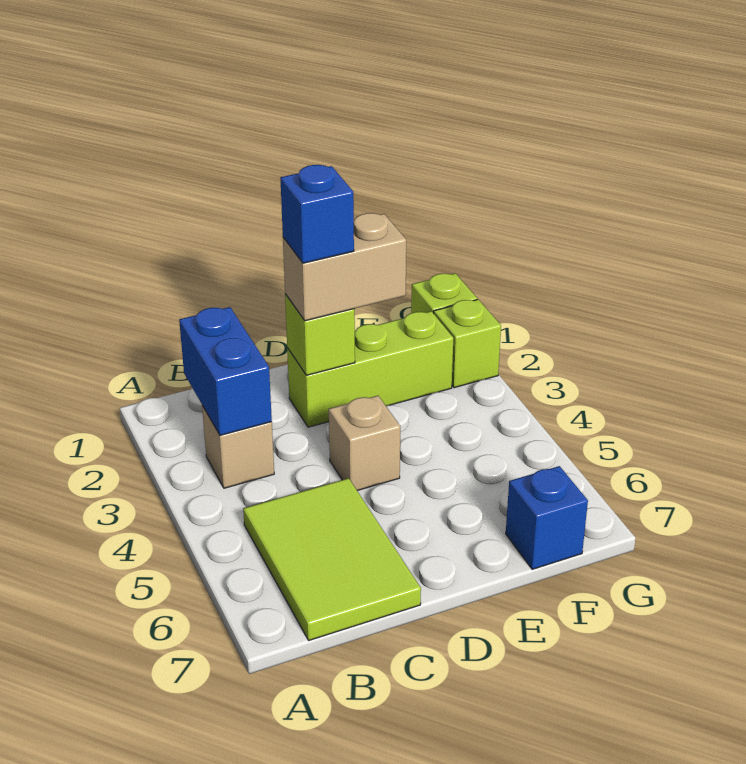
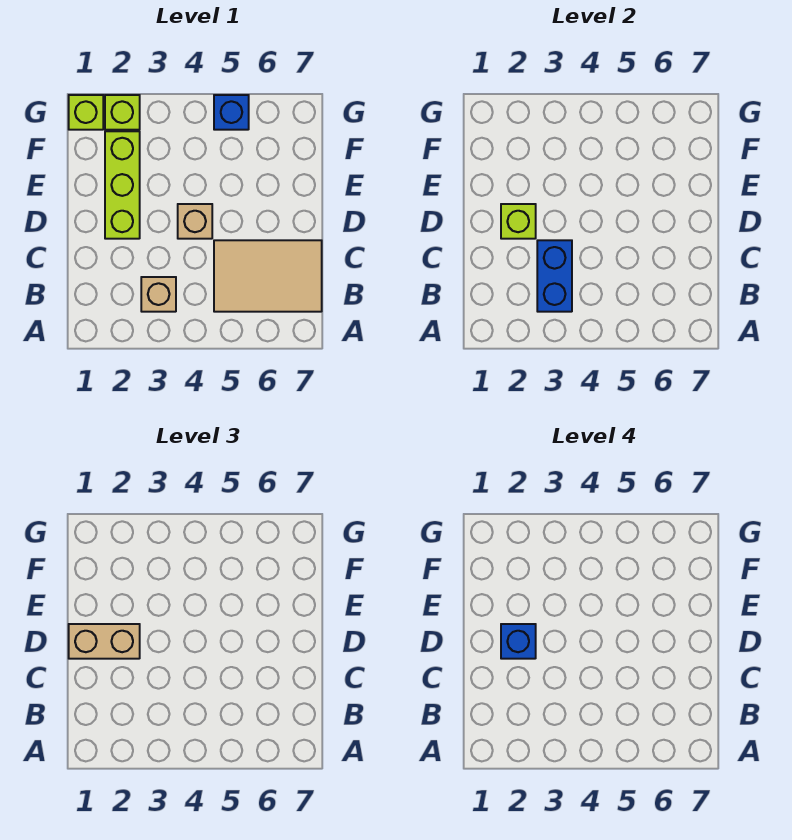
blue brick B2:B3 level 2 -> blue brick B3:C3 level 2
lime tile B5:C7 level 1 -> tan tile B5:C7 level 1
tan brick D2:E2 level 3 -> tan brick D1:D2 level 3
blue brick F7 level 1 -> blue brick G5 level 1

